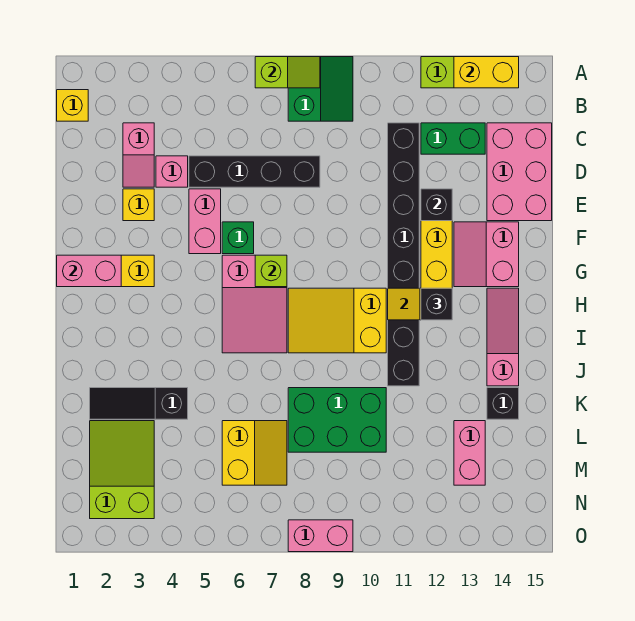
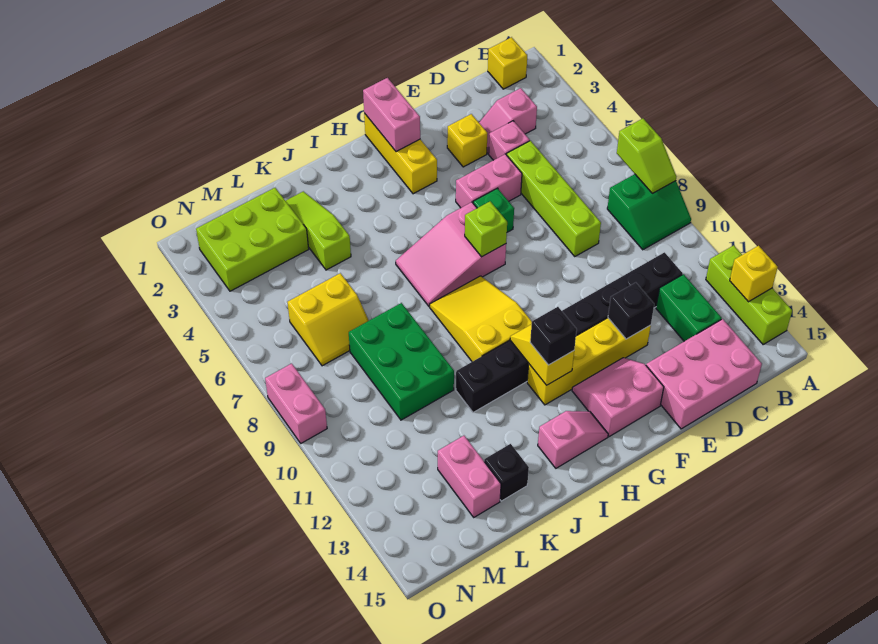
yellow brick A13:A14 level 2 -> yellow brick A13 level 2
black brick D5:D8 level 1 -> lime brick D5:D8 level 1
pink slope H14:J14 level 1 top J -> pink slope H14:I14 level 1 top I
black slope K2:K4 level 1 top 4 -> lime slope K2:K4 level 1 top 4
lime slope L2:N3 level 1 top N -> lime brick L2:N3 level 1
pink brick L13:M13 level 1 -> pink brick L13:L14 level 1

